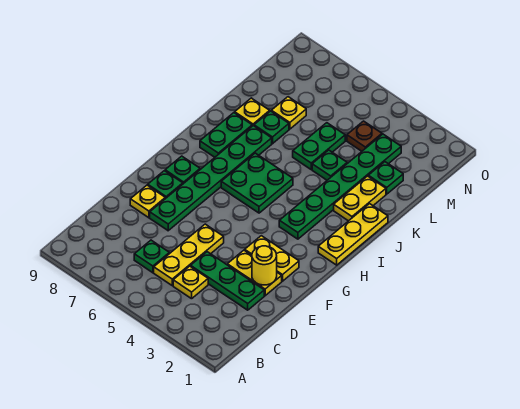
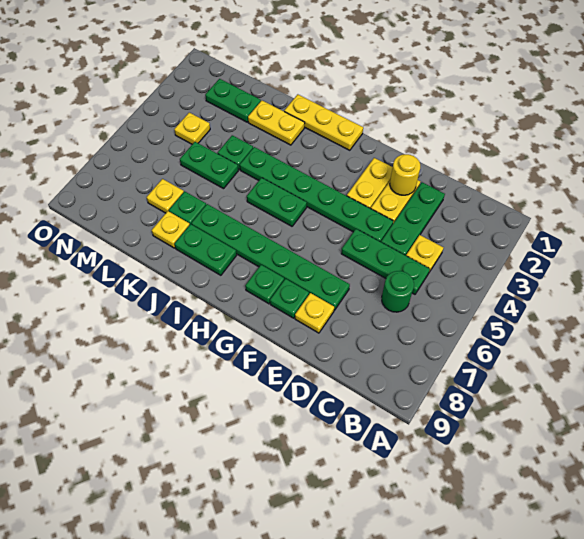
yellow plate C5:E5 level 1 -> green plate C5:E5 level 1
green plate C6 level 1 -> green round brick C6 level 1
green plate H3:M3 level 1 -> green plate E4:J4 level 1
green plate H5:I6 level 1 -> green plate H5:I5 level 1
green plate L2 level 1 -> green plate L2:M2 level 1
brown plate M4 level 1 -> yellow plate M4 level 1

